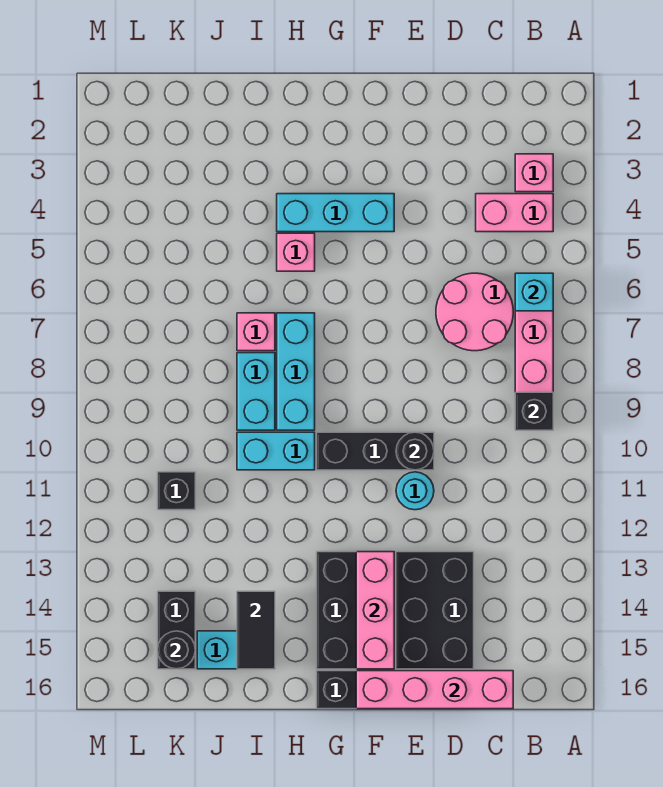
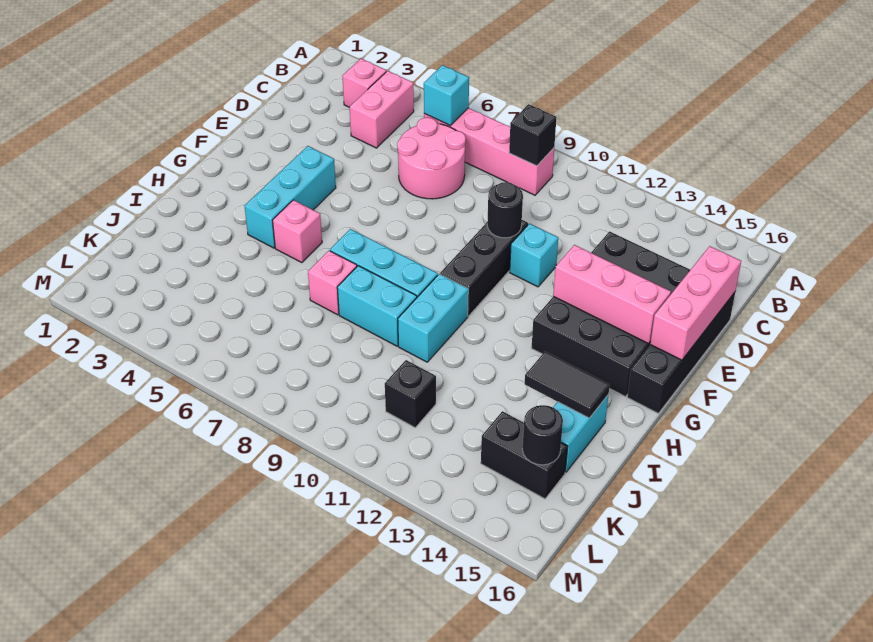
pink brick C16:F16 level 2 -> pink brick D16:F16 level 2
cyan round brick E11 level 1 -> cyan brick E11 level 1

